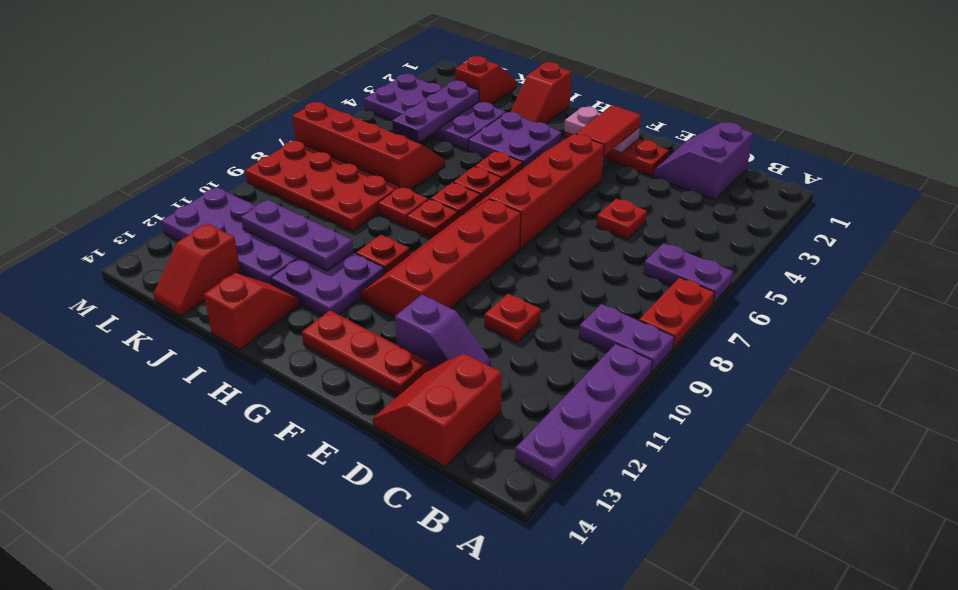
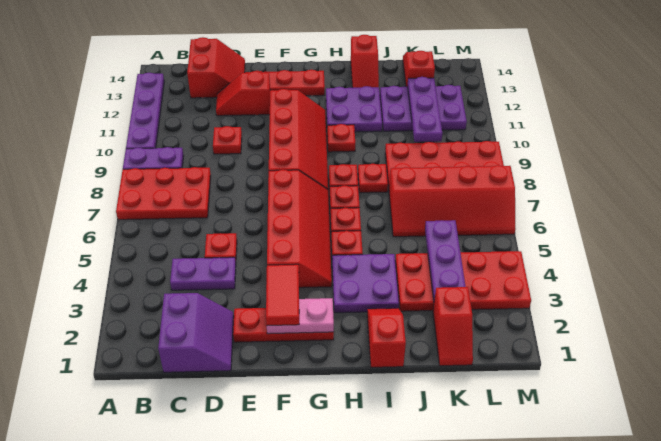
purple plate A6:B6 level 1 -> purple plate C4:D4 level 1
red plate A7:A8 level 1 -> red plate A7:C8 level 1
purple slope D12:E12 level 1 top E -> red slope D12:E12 level 1 top E
purple plate I11:K11 level 2 -> purple plate K10:K12 level 2
purple plate J3:M4 level 1 -> red plate J3:M4 level 1
purple plate J11:M12 level 1 -> purple plate J11:L12 level 1

